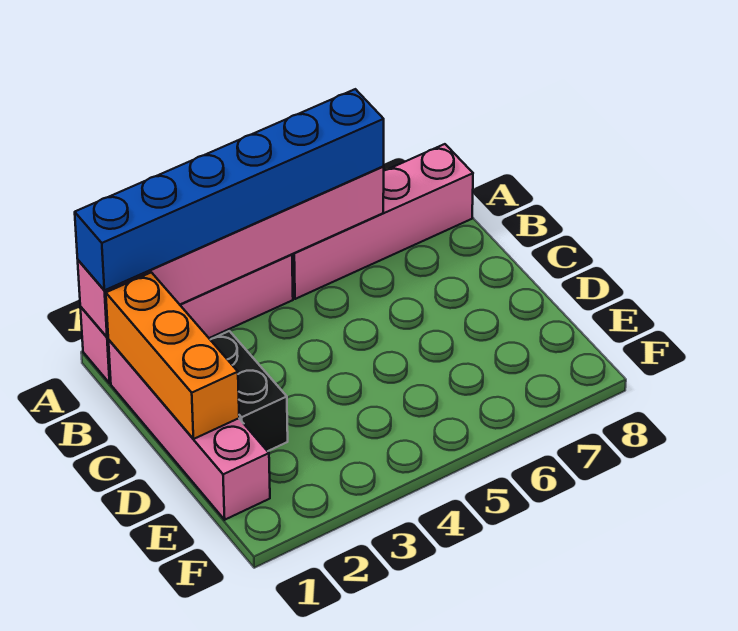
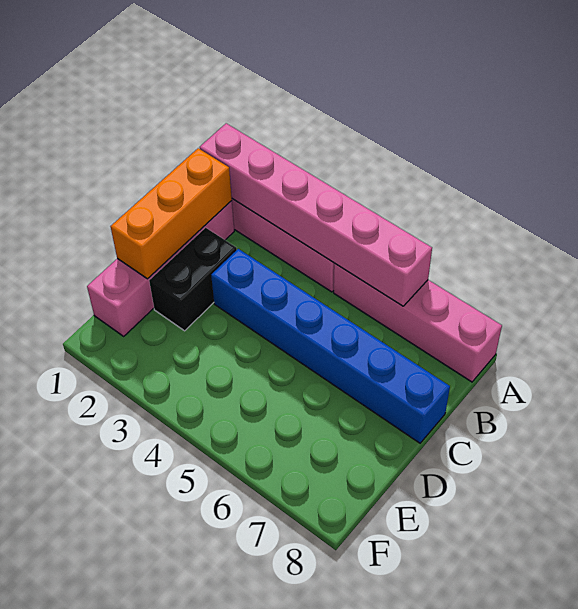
blue brick A1:A6 level 3 -> blue brick C3:C8 level 1

